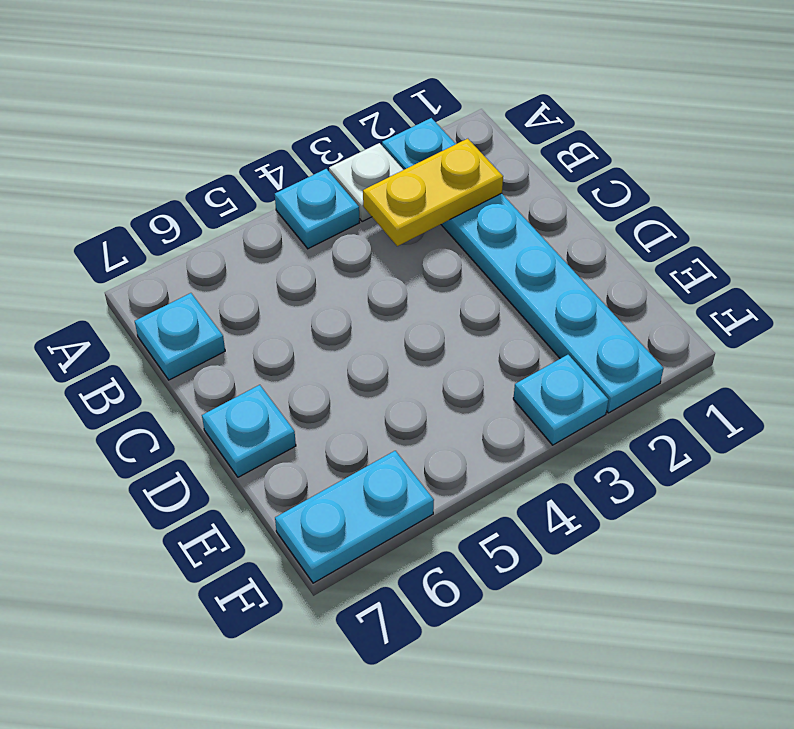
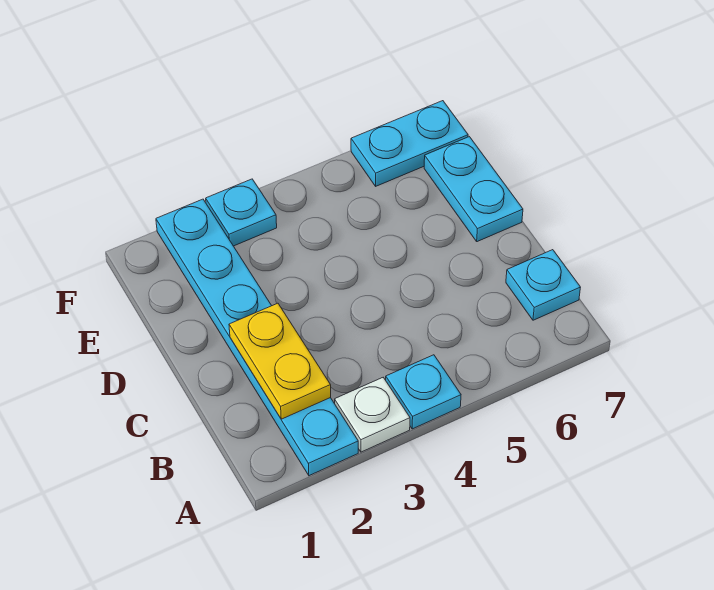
yellow plate B2:B3 level 2 -> yellow plate B2:C2 level 2
cyan plate D7 level 1 -> cyan plate D7:E7 level 1

